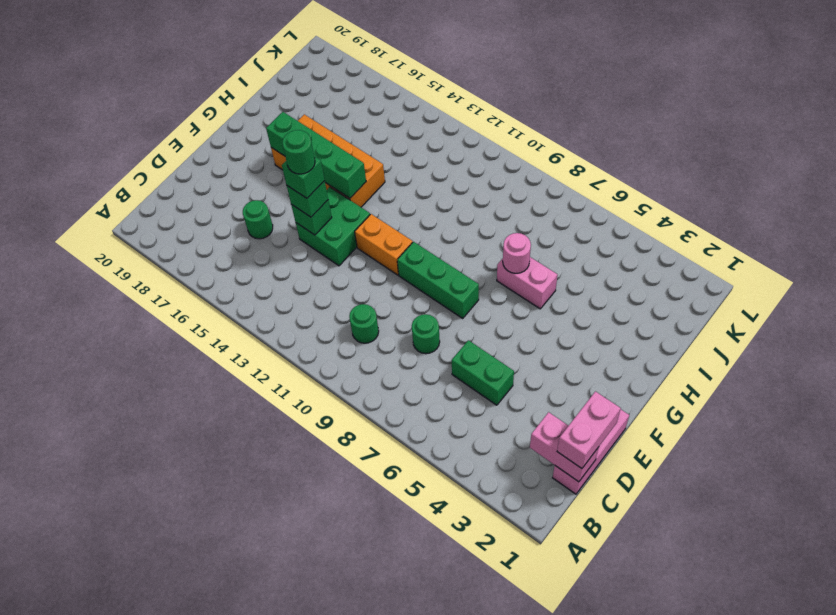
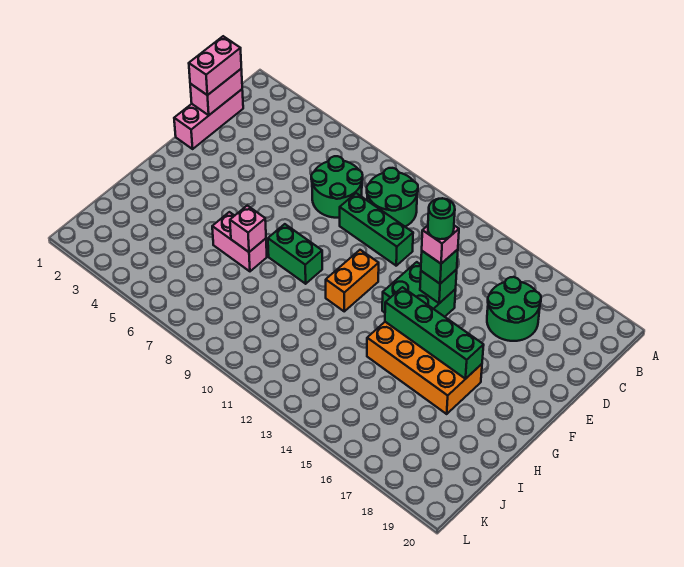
pink brick C1:C2 level 2 -> pink brick C1:D1 level 2
green round brick C10 level 1 -> green round brick B9:C10 level 1
green brick D5:D6 level 1 -> green brick G8:G9 level 1
green round brick D8 level 1 -> green round brick C7:D8 level 1
green round brick D16 level 1 -> green round brick C16:D17 level 1
green brick E14 level 4 -> pink brick E14 level 4
green brick F8:F10 level 1 -> green brick D9:D11 level 1
orange brick F11:F12 level 1 -> orange brick F11:G11 level 1
pink round brick H7 level 2 -> pink brick H7 level 2

